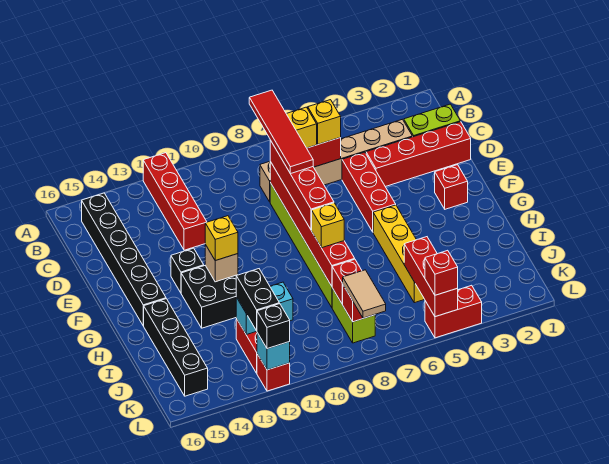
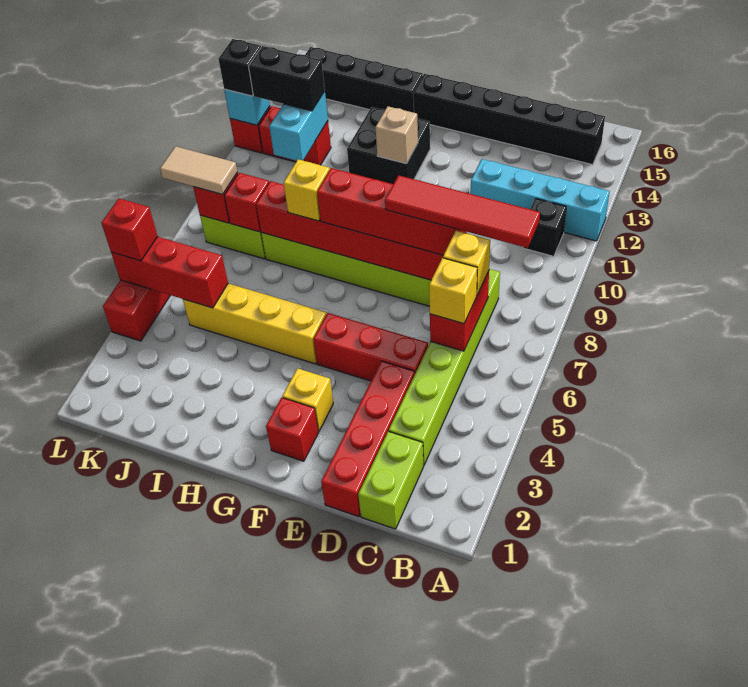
red brick A12:D12 level 1 -> cyan brick A12:D12 level 1
tan brick C3:C8 level 1 -> lime brick C3:C8 level 1
black brick F13 level 1 -> black brick B11 level 1
yellow brick G12 level 3 -> yellow brick F3 level 1

